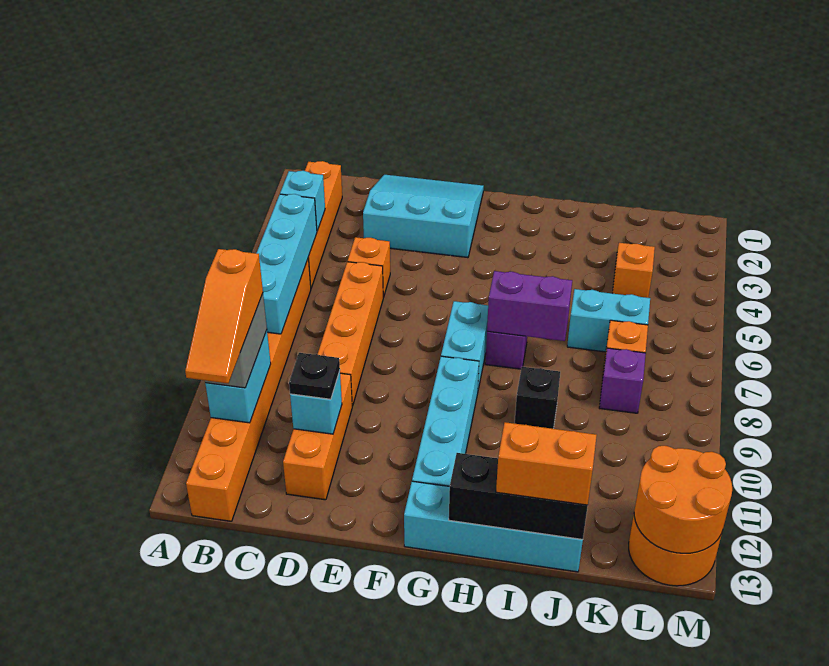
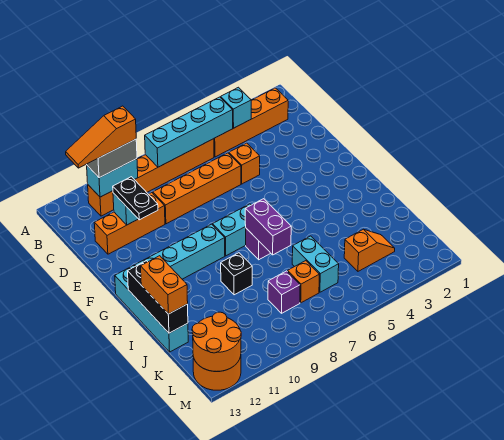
orange brick B6:B13 level 1 -> orange brick B6:B11 level 1
cyan slope D1:F3 level 1 top 3 -> none
black plate D11 level 3 -> black plate D11:E11 level 3

